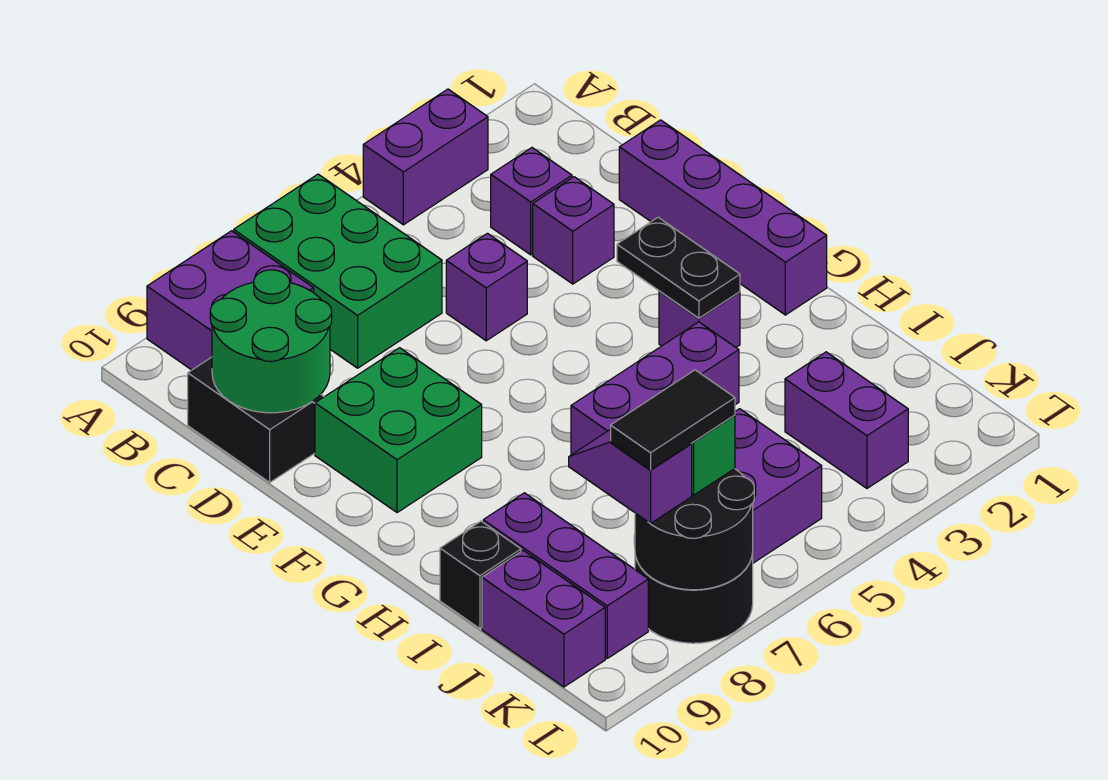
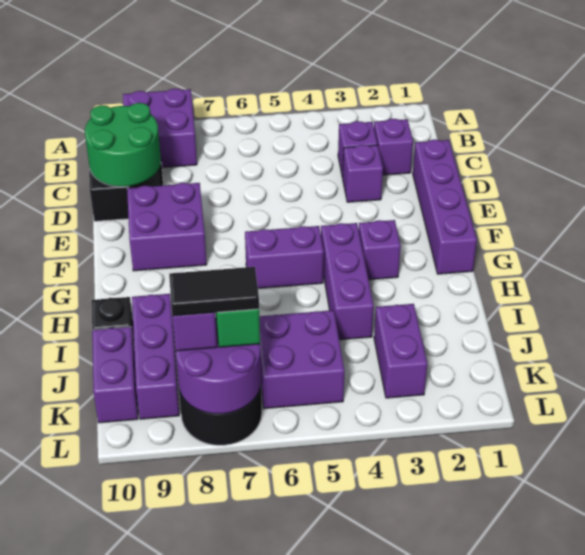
purple brick A3:A4 level 1 -> purple brick G5:G6 level 1
green brick A6:C7 level 1 -> none
purple brick D5 level 1 -> purple brick C2 level 1
green brick E8:F9 level 1 -> purple brick E8:F9 level 1
black plate F3:G3 level 2 -> none
purple brick H4:H6 level 1 -> purple brick G4:I4 level 1
black round brick K7:L8 level 2 -> purple round brick K7:L8 level 2

